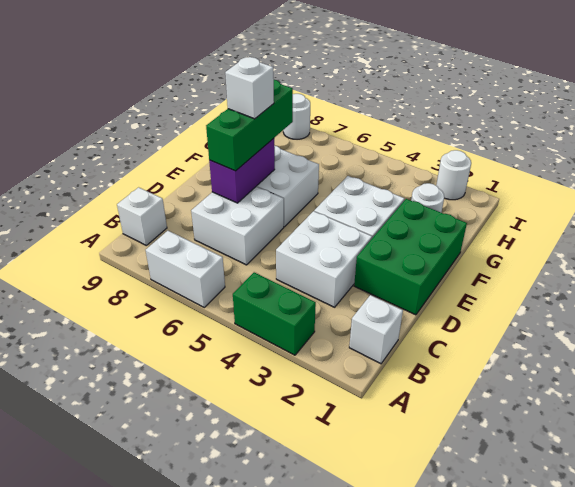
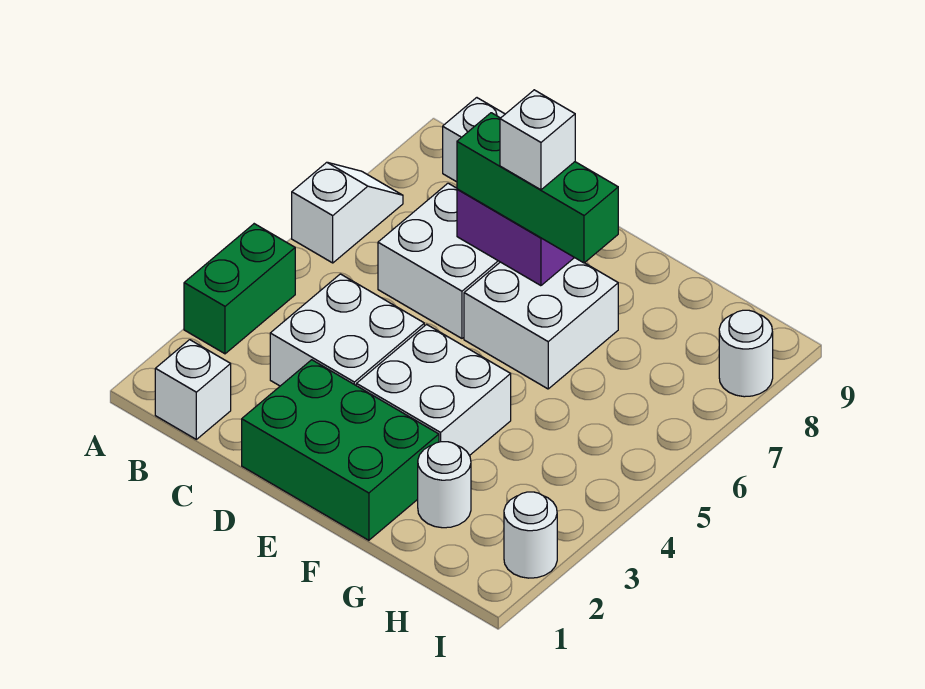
white brick A6:A7 level 1 -> white slope A6:A7 level 1 top 6

